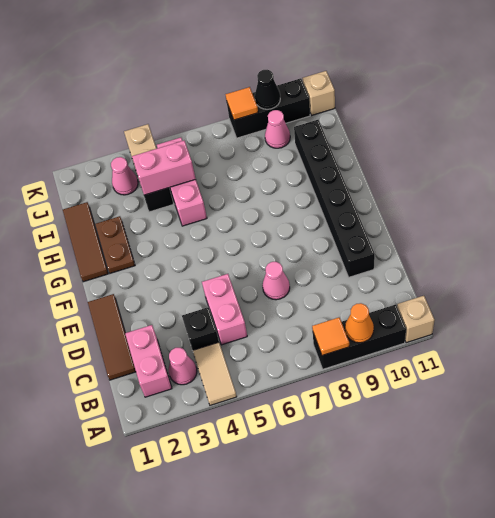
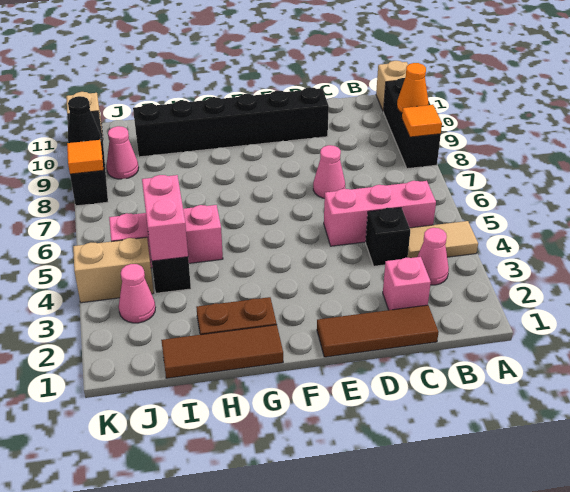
pink brick B2:C2 level 1 -> pink brick C2 level 1
pink brick C5:D5 level 1 -> pink brick B5:D5 level 1

